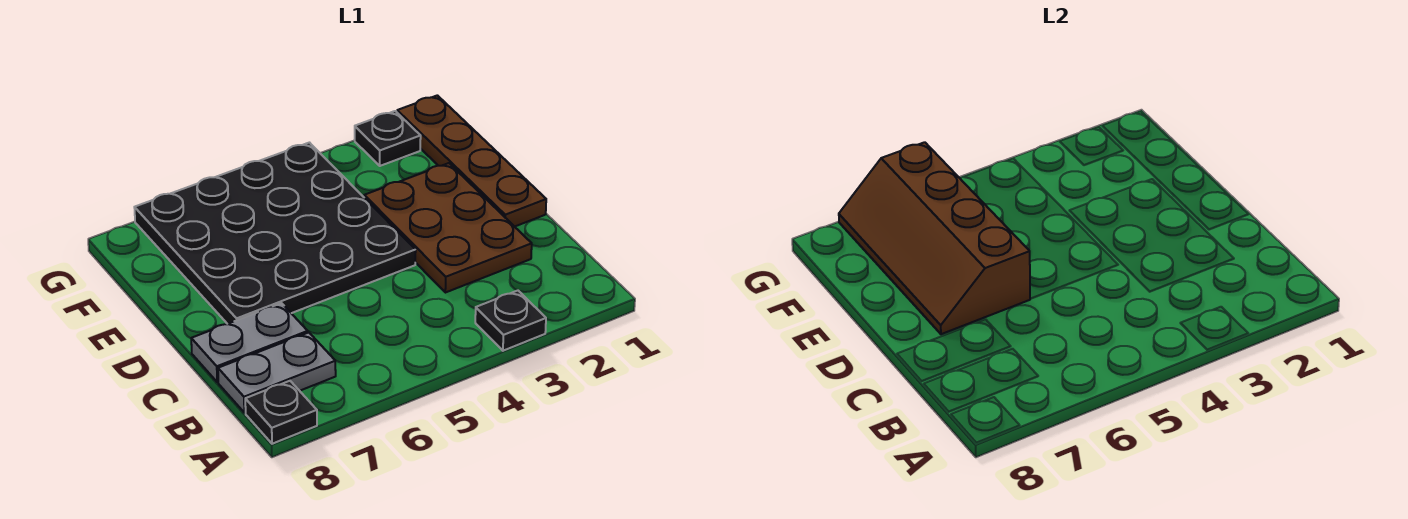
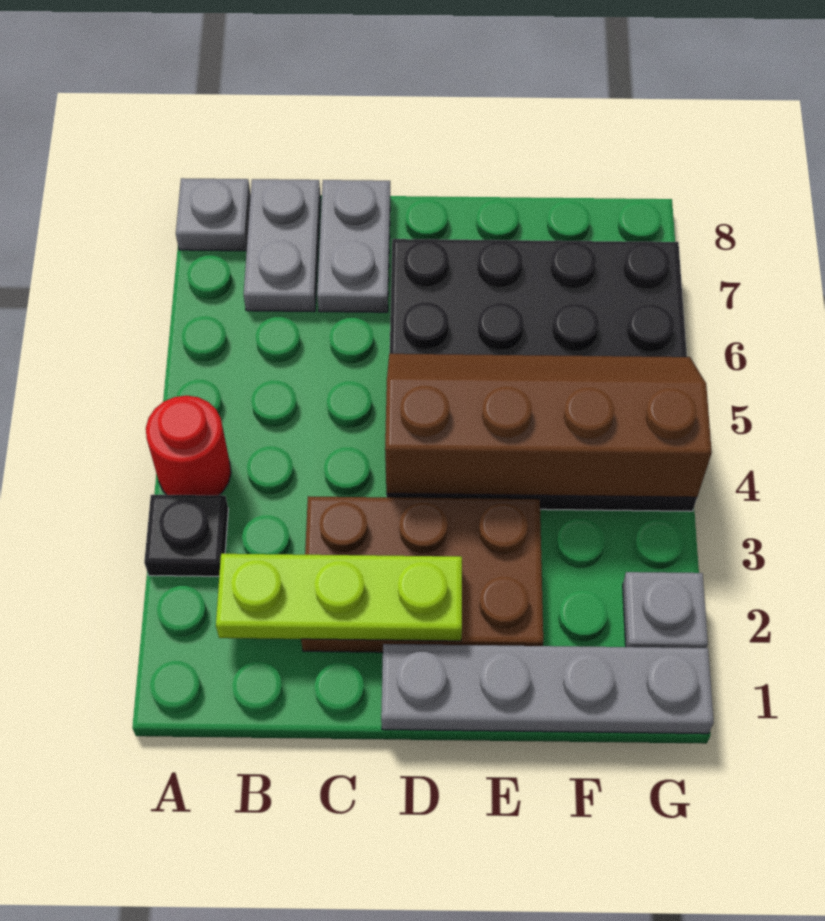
none -> red round brick A4 level 1
black plate A8 level 1 -> grey plate A8 level 1
none -> lime plate B2:D2 level 2
brown plate D1:G1 level 1 -> grey plate D1:G1 level 1
brown slope D6:G7 level 2 top 6 -> brown slope D4:G5 level 2 top 4
black plate G2 level 1 -> grey plate G2 level 1

